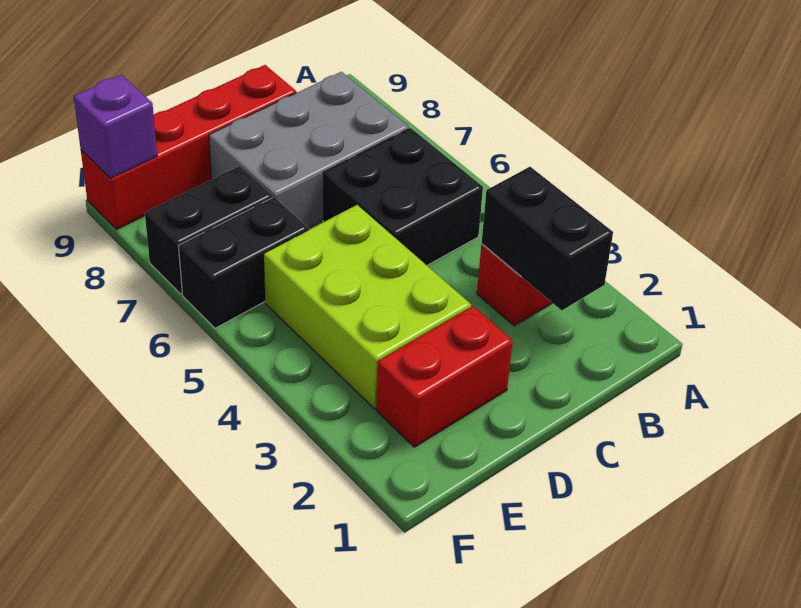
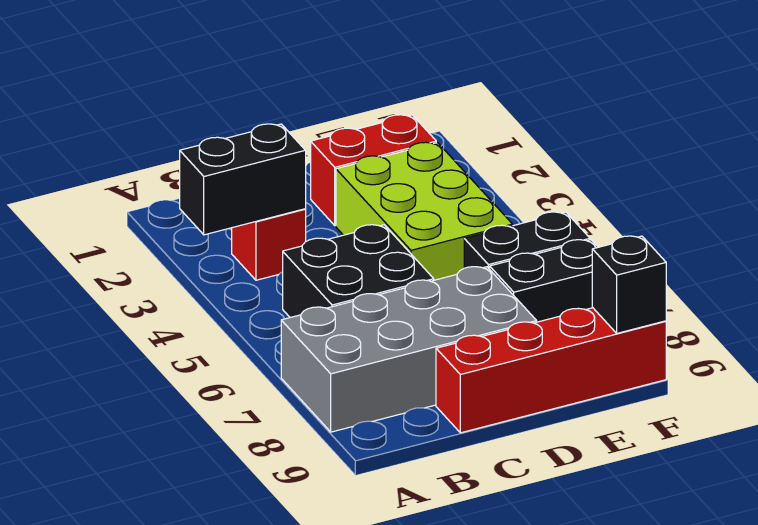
black brick B2:B3 level 2 -> black brick A3:B3 level 2
grey brick B7:D8 level 1 -> grey brick A7:D8 level 1
purple brick F9 level 2 -> black brick F9 level 2

